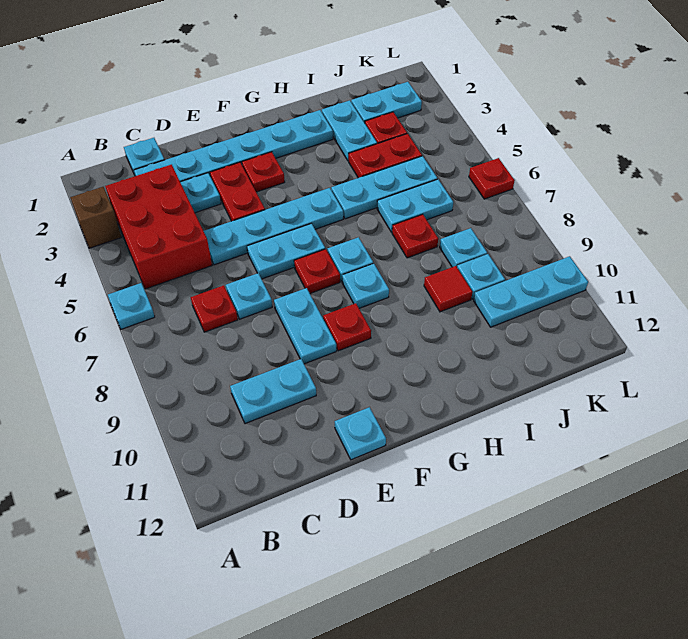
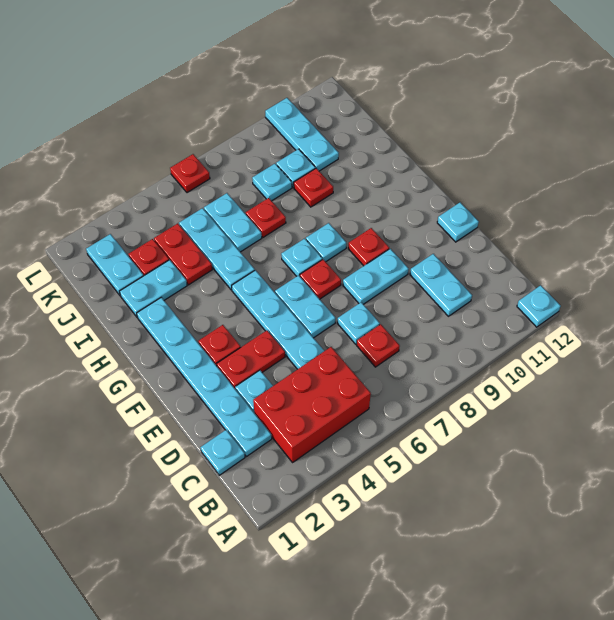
brown brick A3 level 1 -> none
cyan plate A6 level 1 -> cyan plate A12 level 1
red tile I9 level 1 -> red plate I9 level 1

